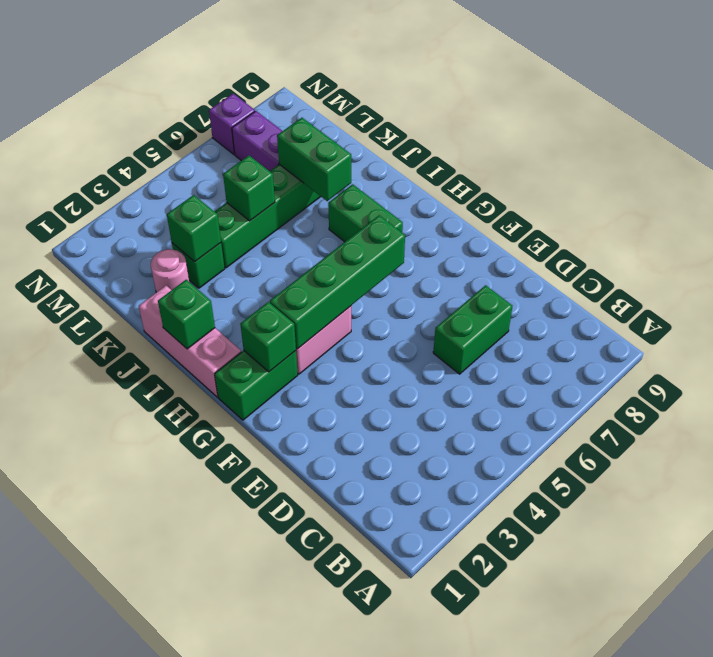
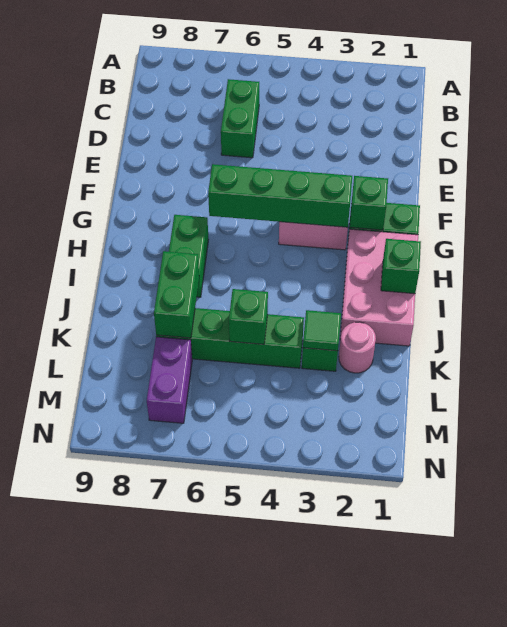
green brick D6:D7 level 1 -> green brick C6:D6 level 1
pink brick H1:J1 level 1 -> pink brick H1:J2 level 1
green brick K3 level 2 -> green tile K3 level 2
purple brick N7 level 1 -> none

